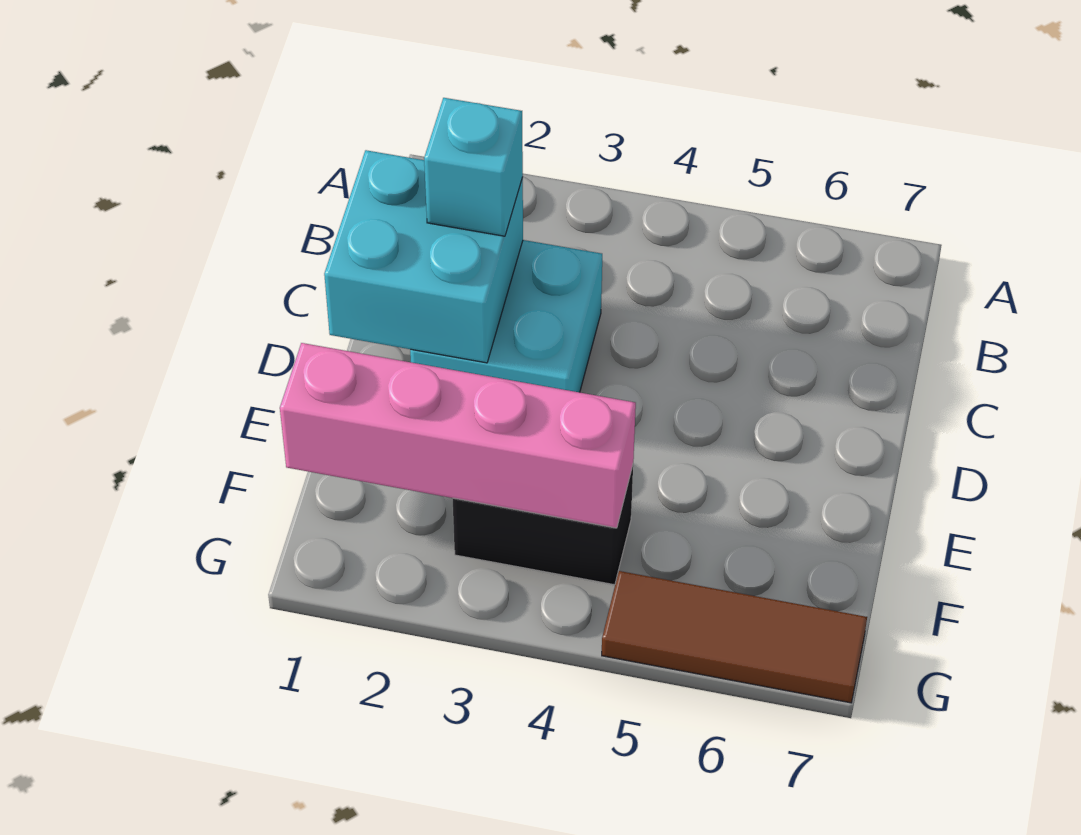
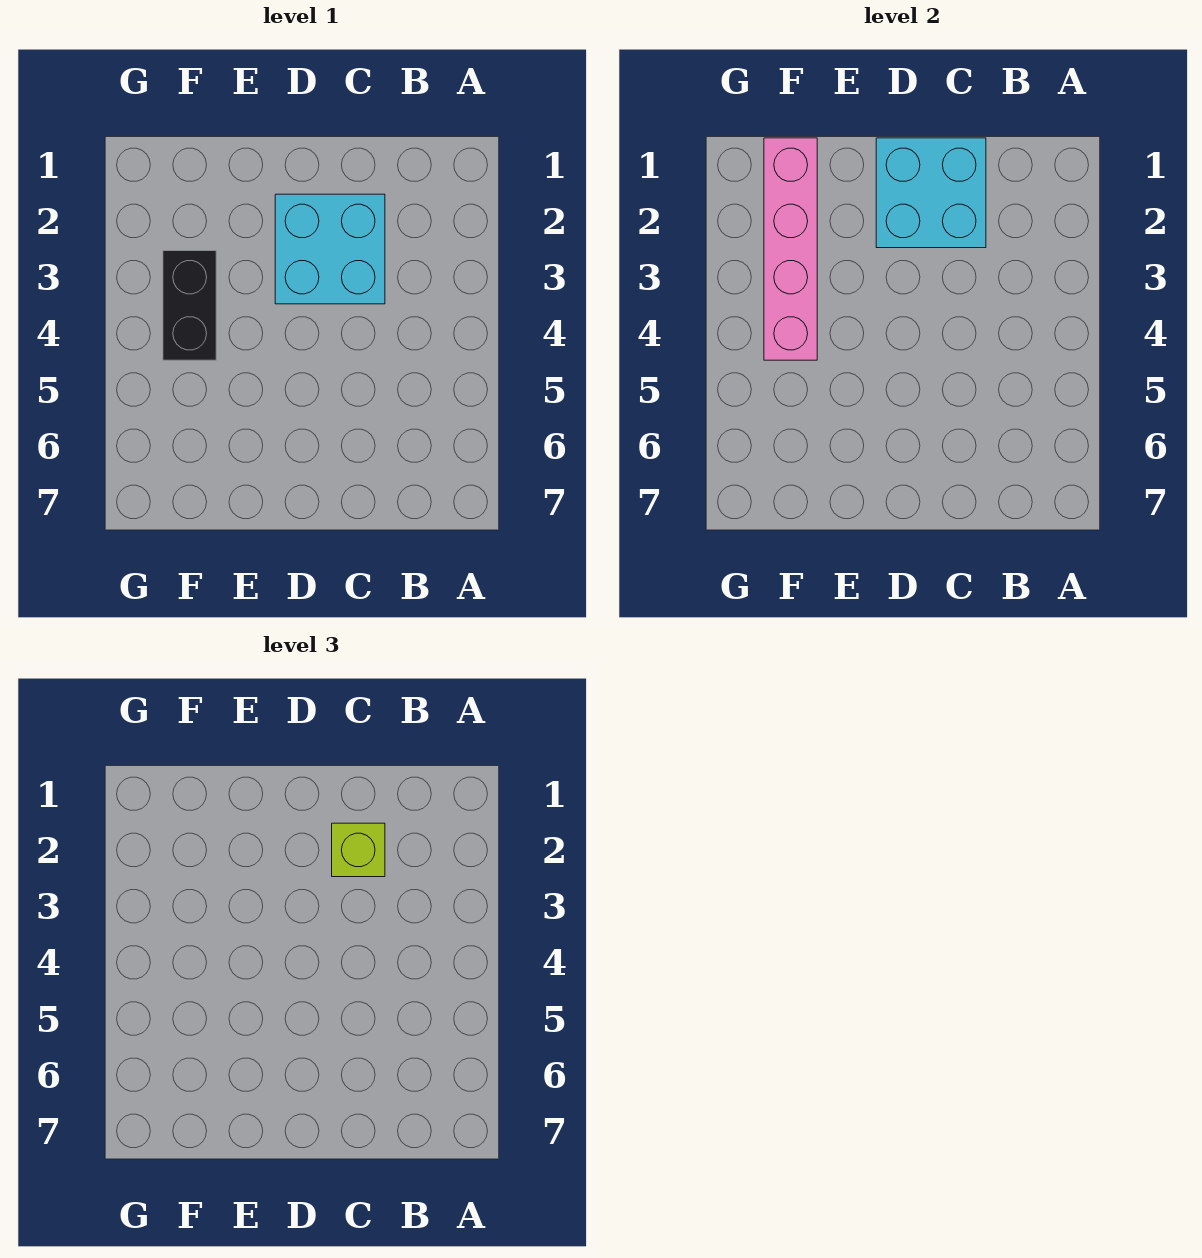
cyan brick C2 level 3 -> lime brick C2 level 3
brown tile G5:G7 level 1 -> none

